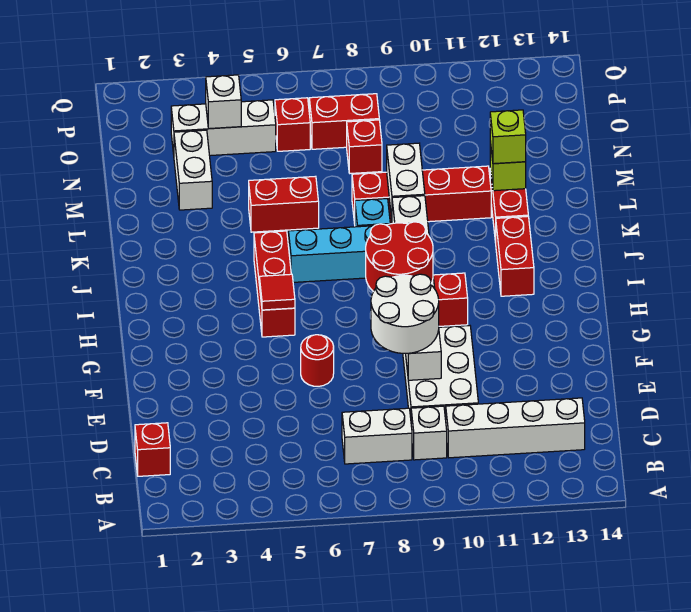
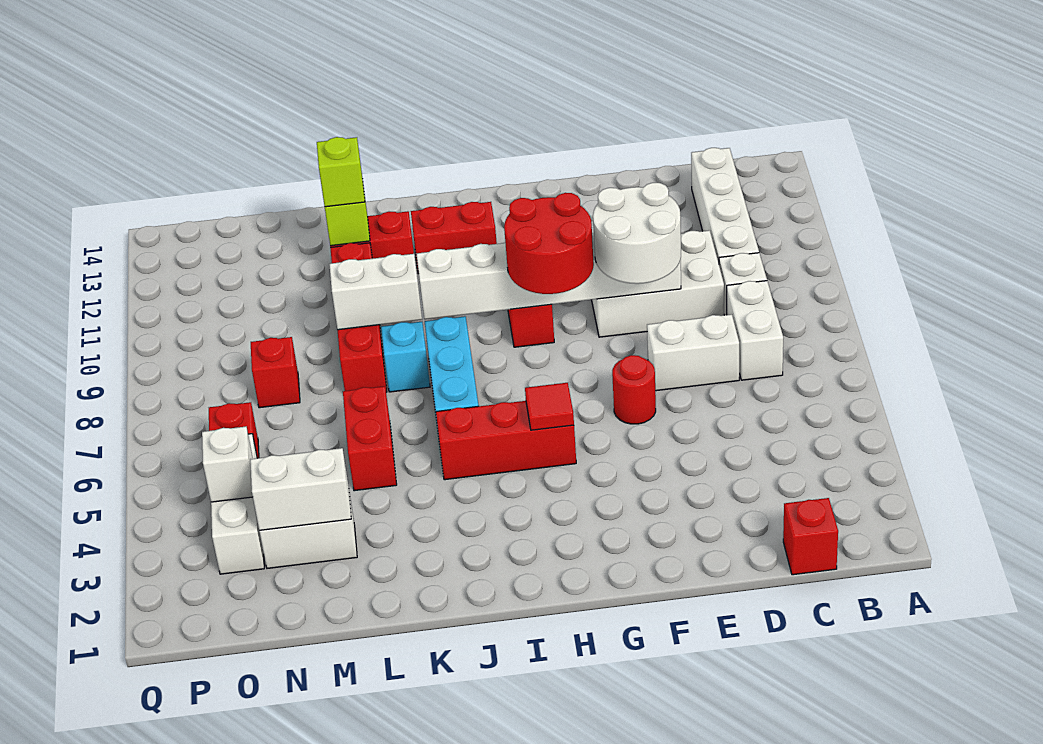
none -> white brick D7:E7 level 1
none -> white brick M3:N3 level 2
red brick O7:O8 level 1 -> none

